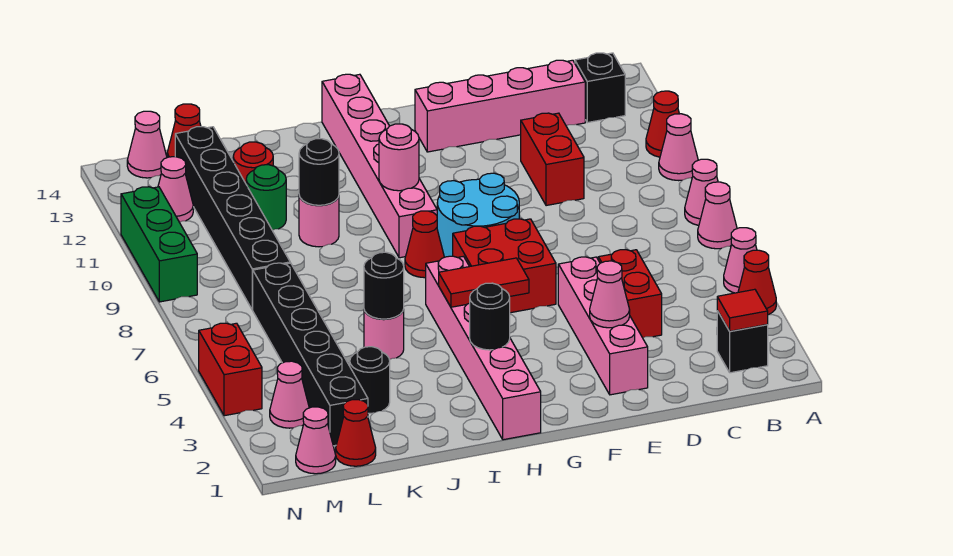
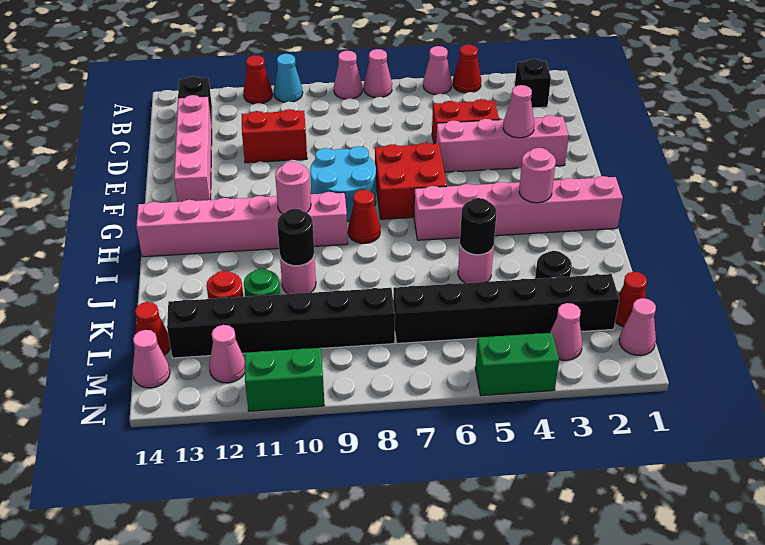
pink cone A10 level 1 -> cyan cone A10 level 1
red tile B2 level 2 -> none
red tile G5:H5 level 2 -> none
black round brick H3 level 2 -> pink round brick H3 level 2
red brick N4:N5 level 1 -> green brick N4:N5 level 1
green brick N9:N11 level 1 -> green brick N10:N11 level 1

